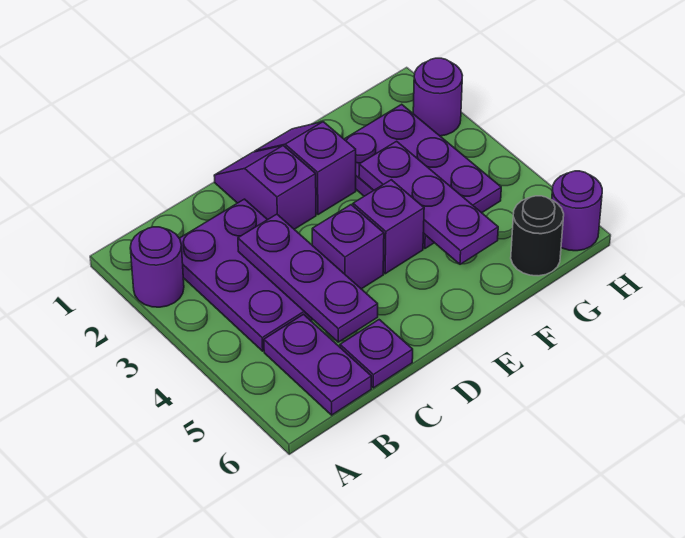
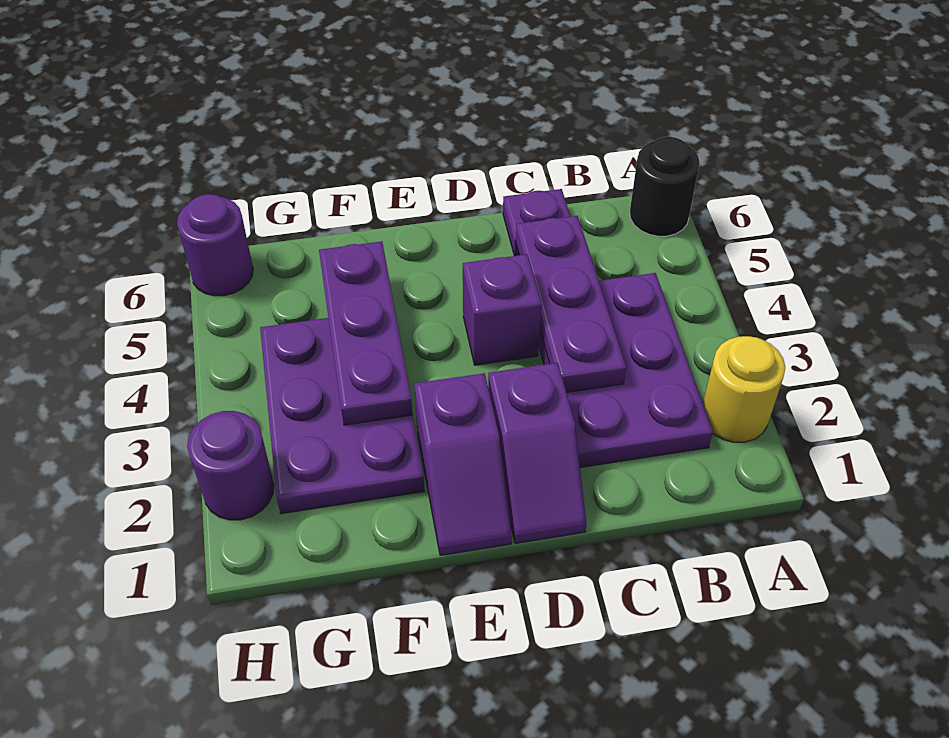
purple round brick A2 level 1 -> yellow round brick A2 level 1
purple plate B5:B6 level 1 -> none
purple brick E4 level 1 -> none
black round brick G6 level 1 -> black round brick A6 level 1

